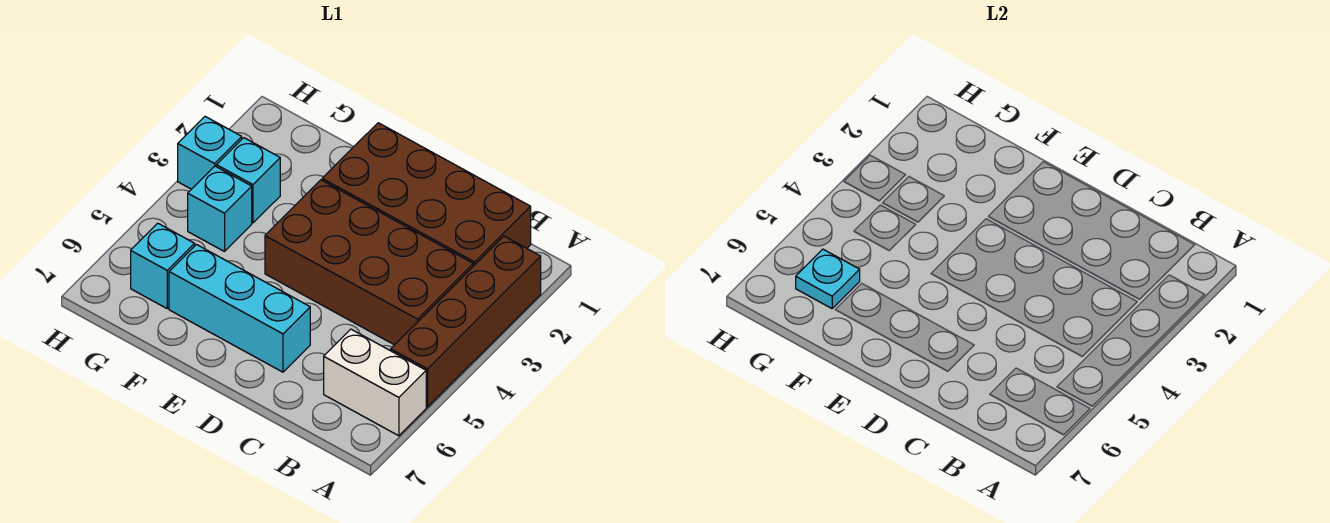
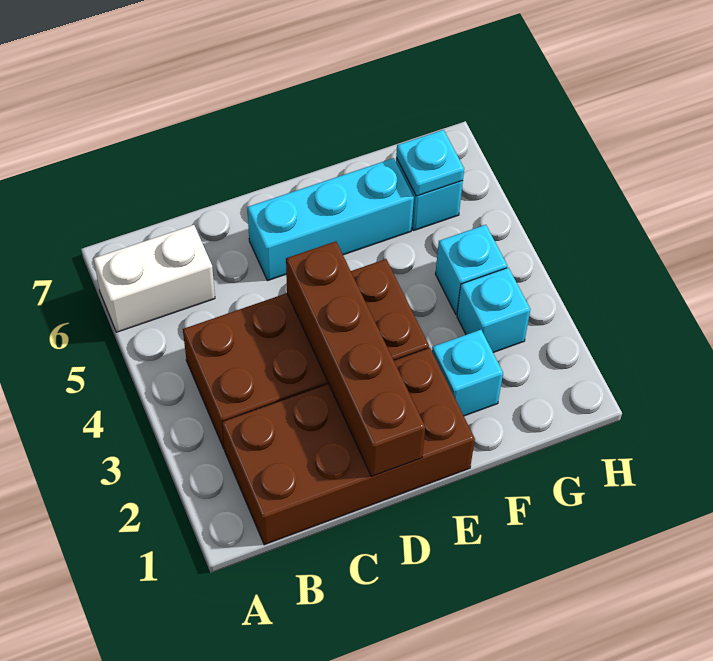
brown brick A2:A5 level 1 -> brown brick D1:D4 level 2
cyan brick H3 level 1 -> cyan brick F2 level 1

